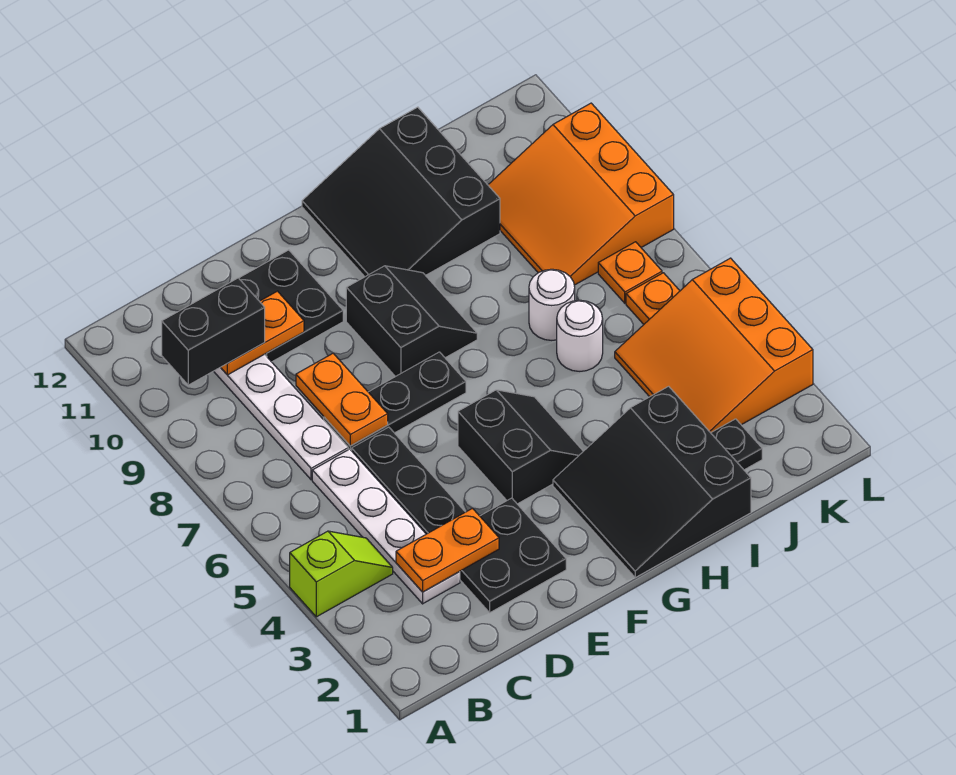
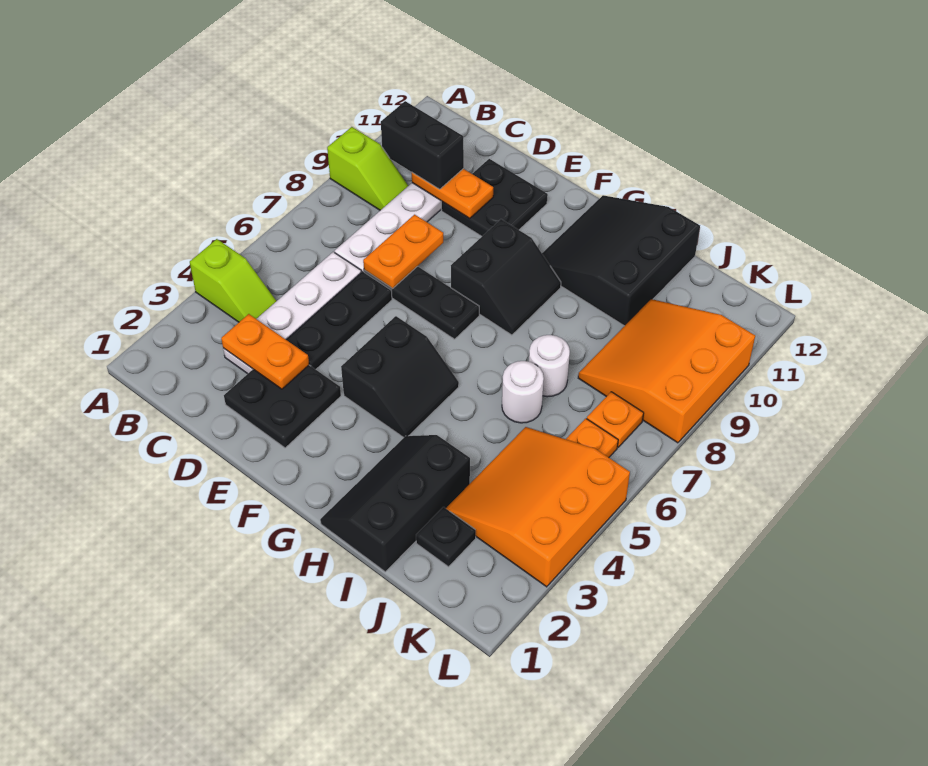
none -> lime slope A9:B9 level 1 top A
black slope G1:I3 level 1 top I -> black slope H1:I3 level 1 top I

